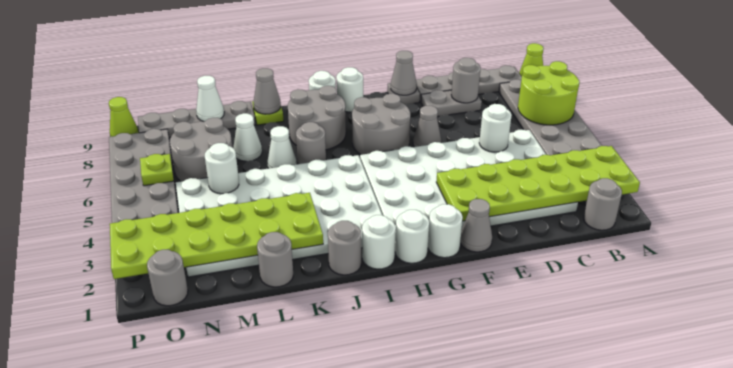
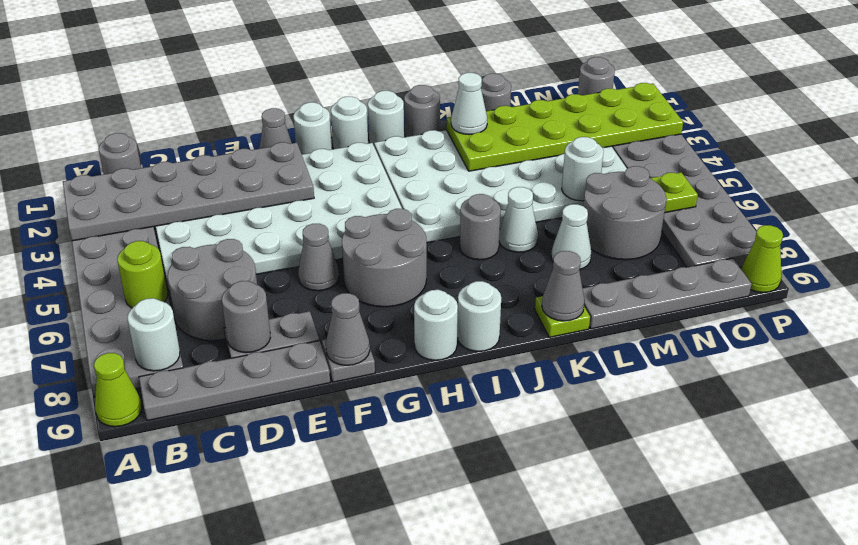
lime plate A2:F3 level 2 -> grey plate A2:F3 level 2
lime round brick A6:B7 level 2 -> lime round brick B6 level 2
white round brick D5 level 2 -> white round brick B8 level 2
grey round brick I7:J8 level 1 -> grey round brick C6:D7 level 1
white cone M9 level 2 -> white cone K2 level 3

